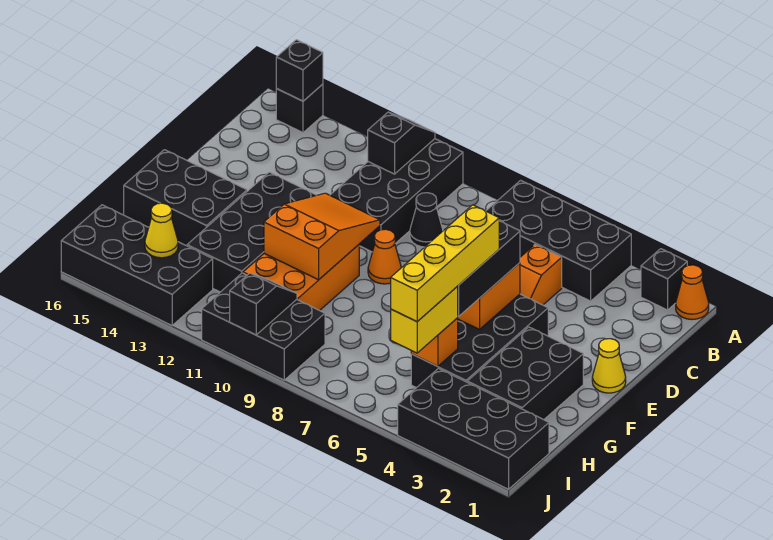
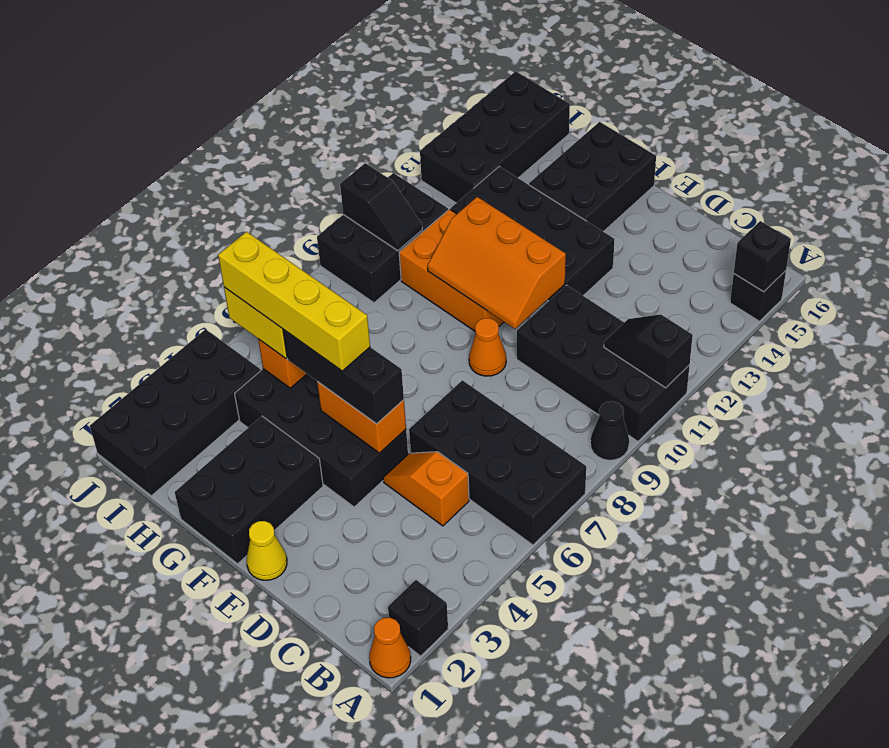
black brick A4:B7 level 1 -> black brick A6:D7 level 1
black slope A11:B11 level 2 top B -> black slope A11:B11 level 2 top A
black cone C9 level 1 -> black cone A9 level 1
orange slope E10:G11 level 2 top G -> orange slope E10:G11 level 2 top 11
black brick F2:H3 level 1 -> black brick F1:G3 level 1
yellow cone I14 level 2 -> none

